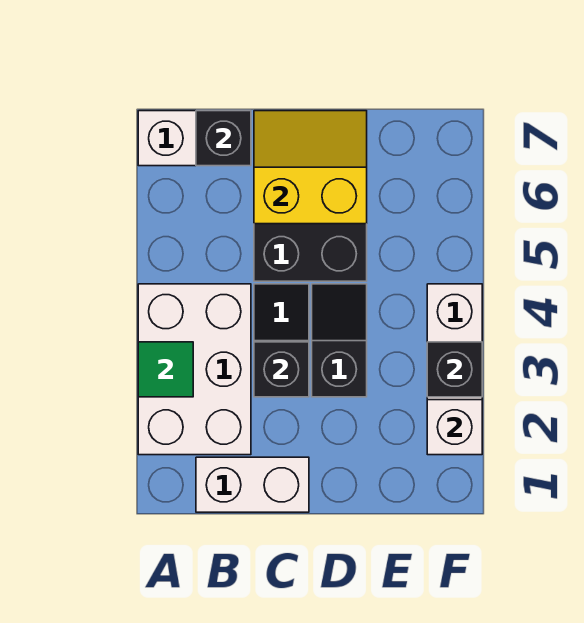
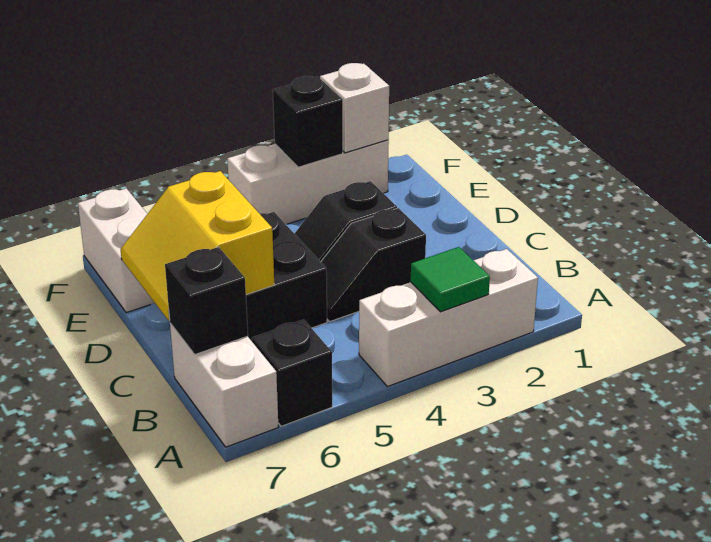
white brick A2:B4 level 1 -> white brick A2:A4 level 1
white brick B1:C1 level 1 -> white brick E7:F7 level 1
black brick C3 level 2 -> black brick A6 level 1

